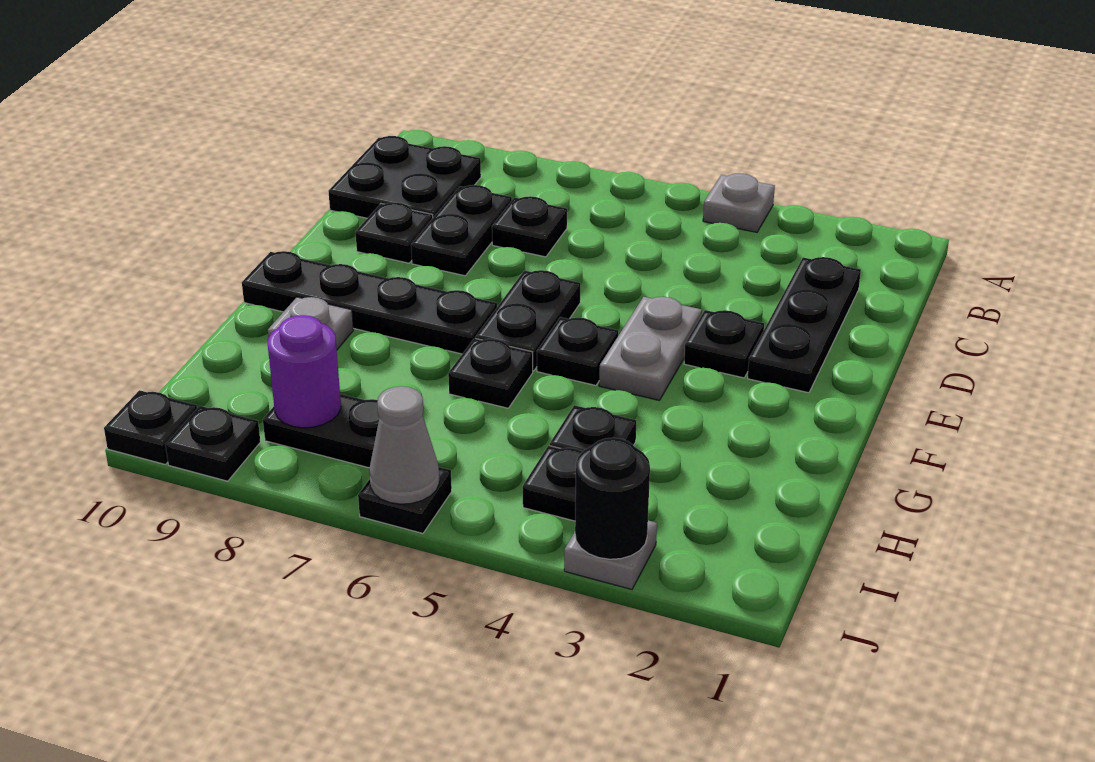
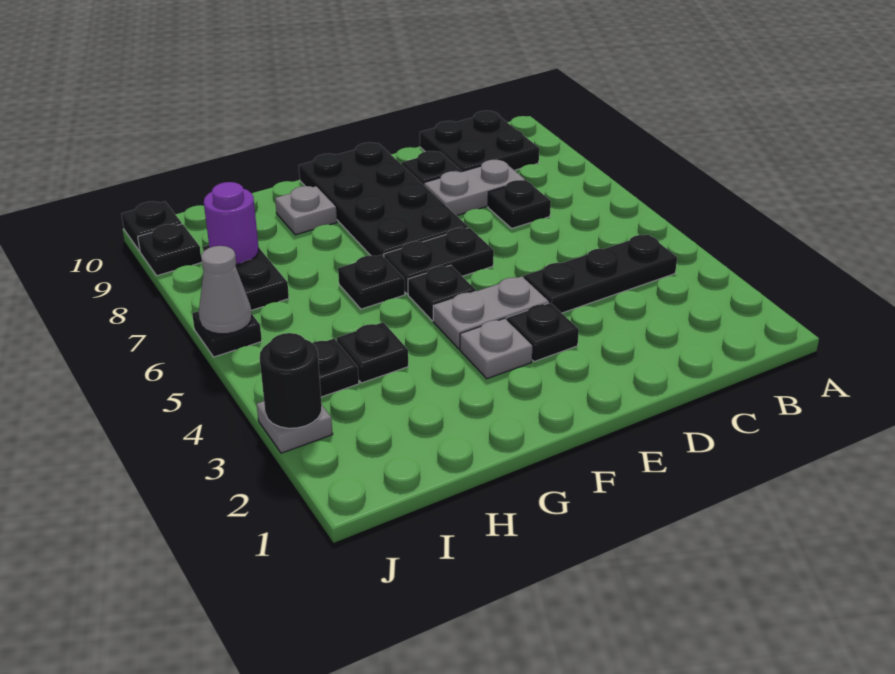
grey plate A4 level 1 -> grey plate F3 level 1
black plate C2:E2 level 1 -> black plate B4:D4 level 1
black plate C8:D8 level 1 -> grey plate C8:D8 level 1
black plate F7:F10 level 1 -> black plate E7:F10 level 1

